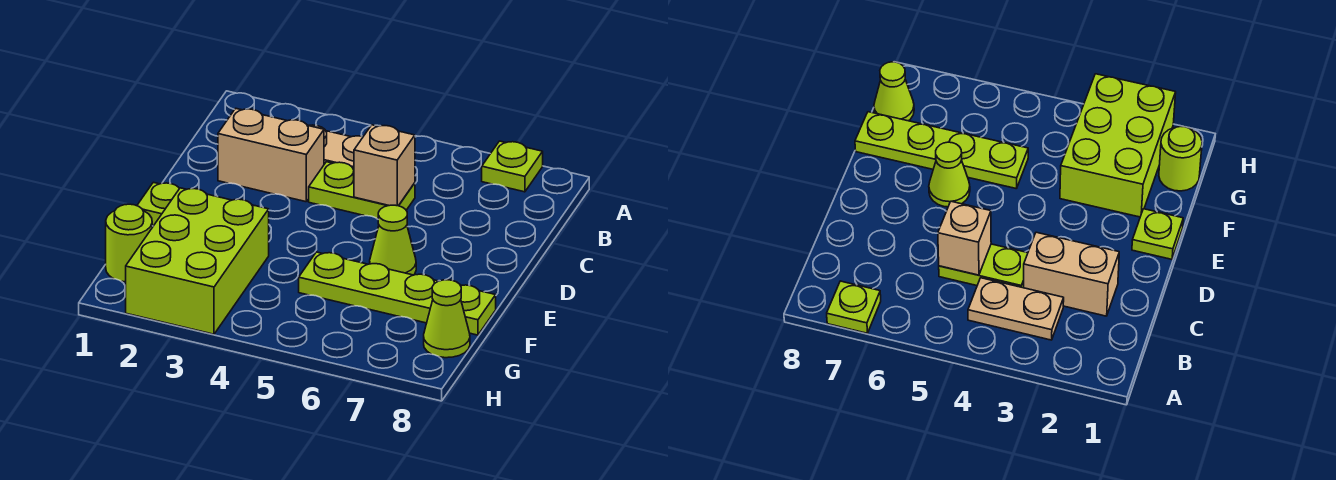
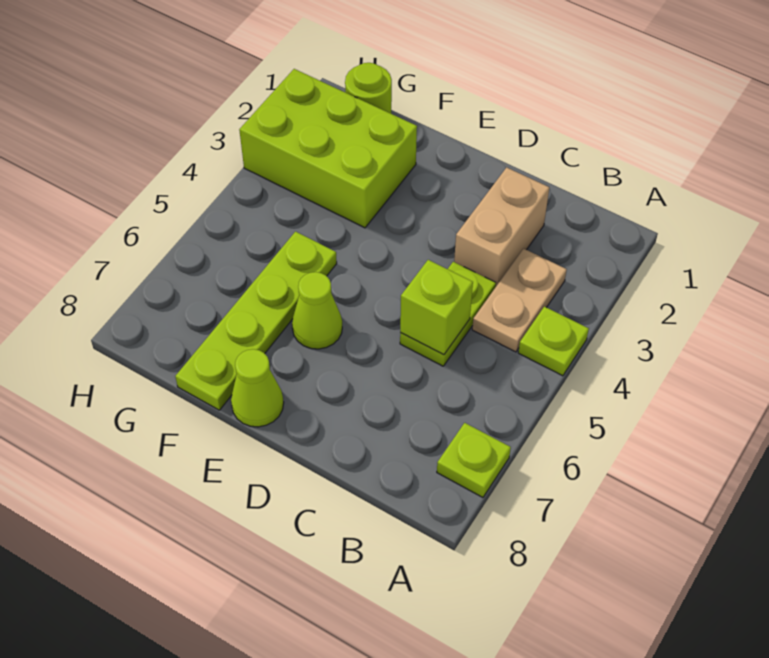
tan brick C5 level 2 -> lime brick C5 level 2
lime plate E1 level 1 -> lime plate A4 level 1
lime cone G8 level 1 -> lime cone E8 level 1

